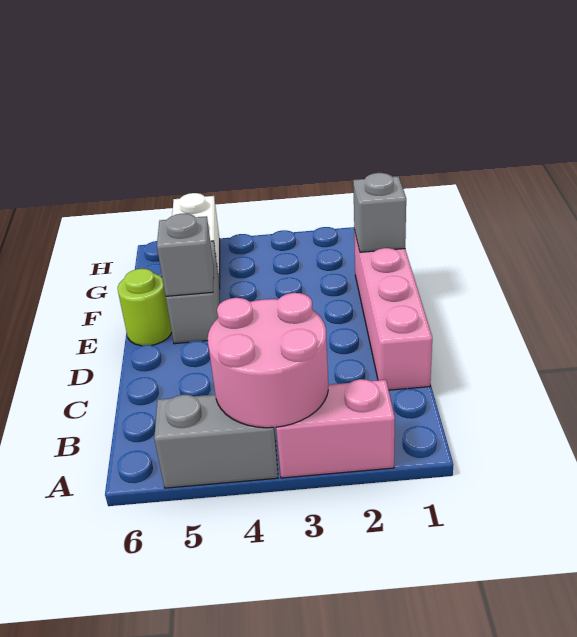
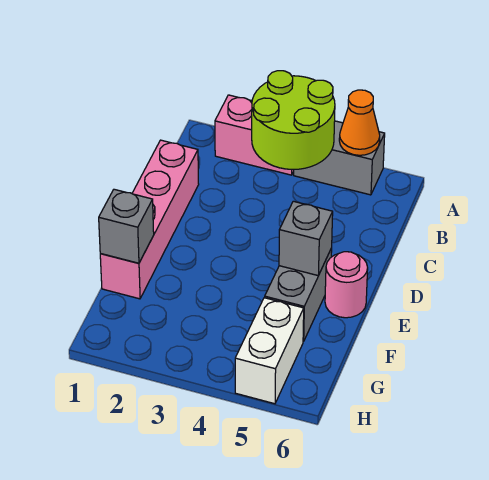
pink round brick A3:B4 level 2 -> lime round brick A3:B4 level 2
none -> orange cone A5 level 2
lime round brick E6 level 1 -> pink round brick E6 level 1

